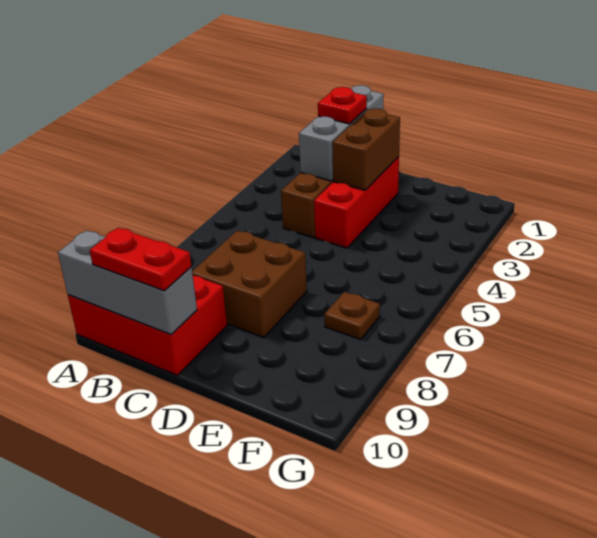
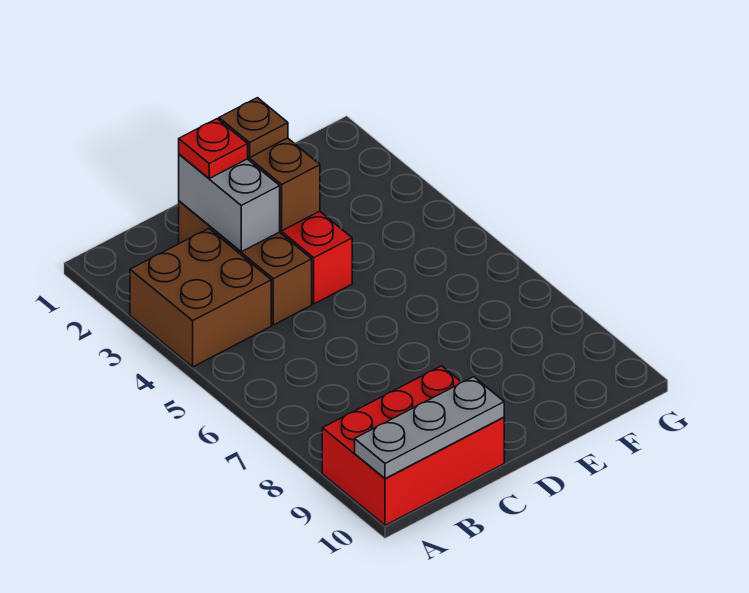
grey brick A10:C10 level 2 -> grey plate A10:C10 level 2
red plate B10:C10 level 3 -> none
grey brick C1:C3 level 2 -> grey brick C2:C3 level 2
brown brick C7:D8 level 1 -> brown brick A3:B4 level 1
brown plate F7 level 1 -> brown plate D2 level 3

